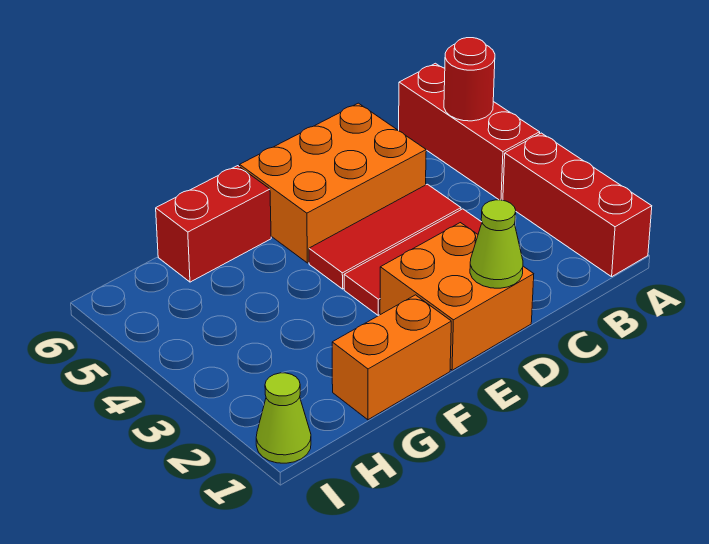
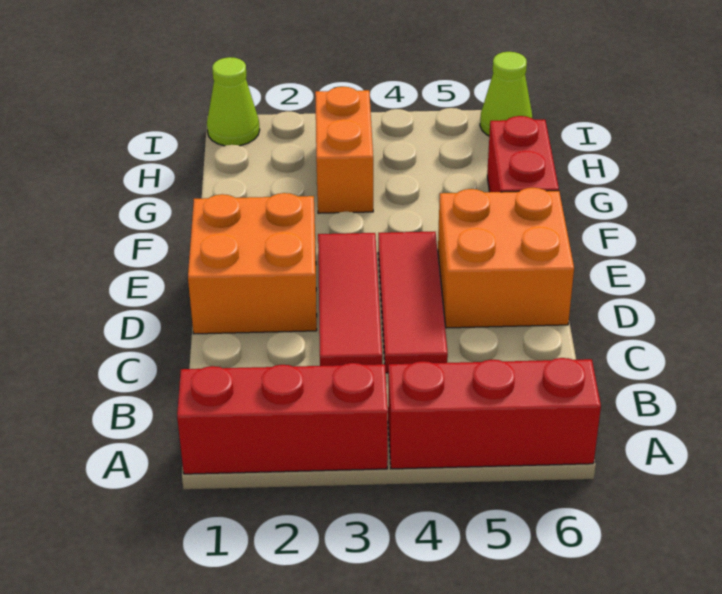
red round brick A5 level 2 -> none
orange brick C5:E6 level 1 -> orange brick D5:E6 level 1
lime cone D1 level 2 -> lime cone I6 level 1
orange brick F1:G1 level 1 -> orange brick G3:H3 level 1

